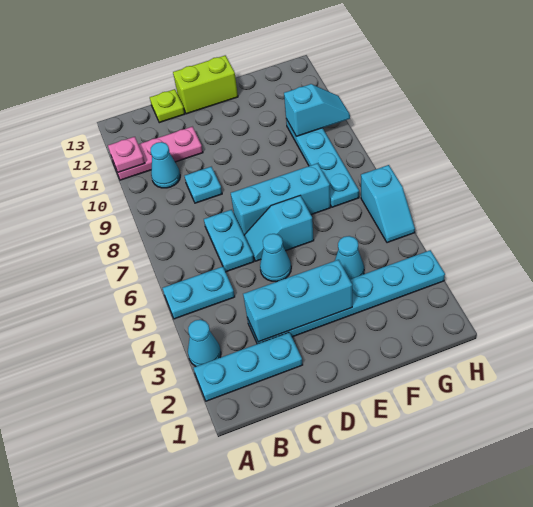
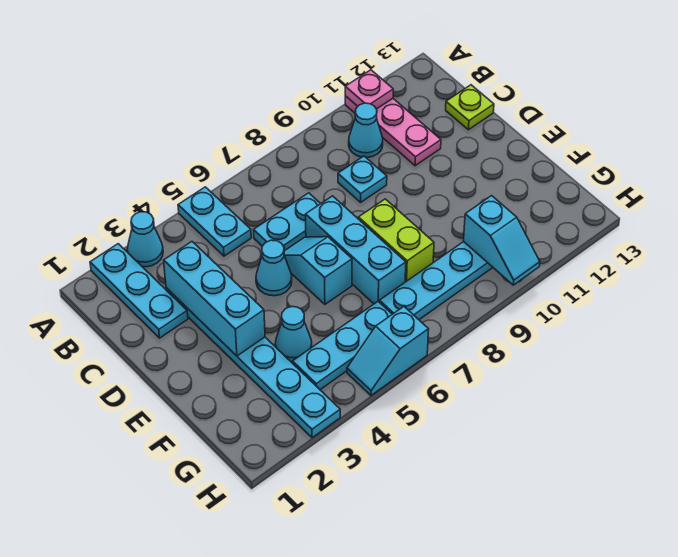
lime brick D13:E13 level 1 -> lime brick E8:F8 level 1
none -> cyan plate G4:G6 level 1

